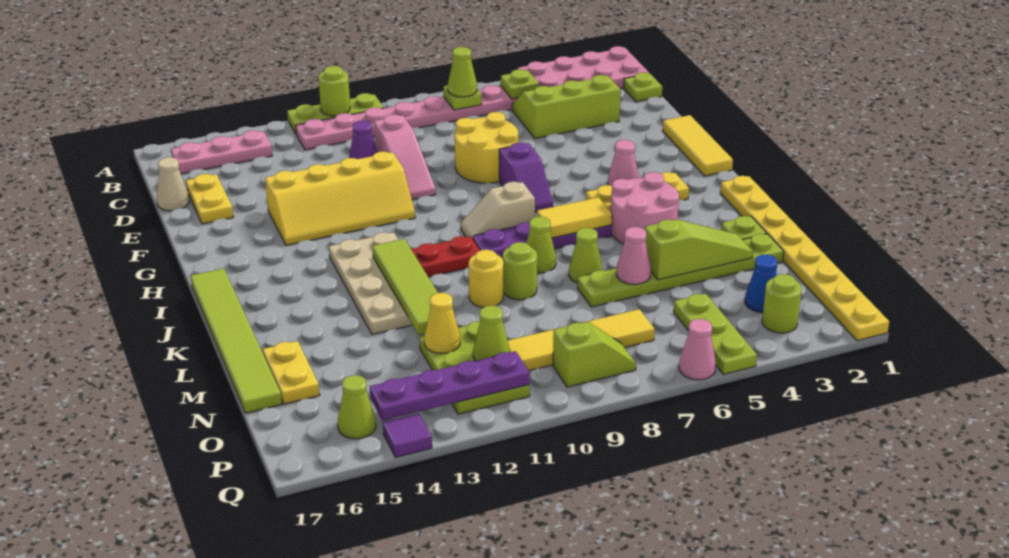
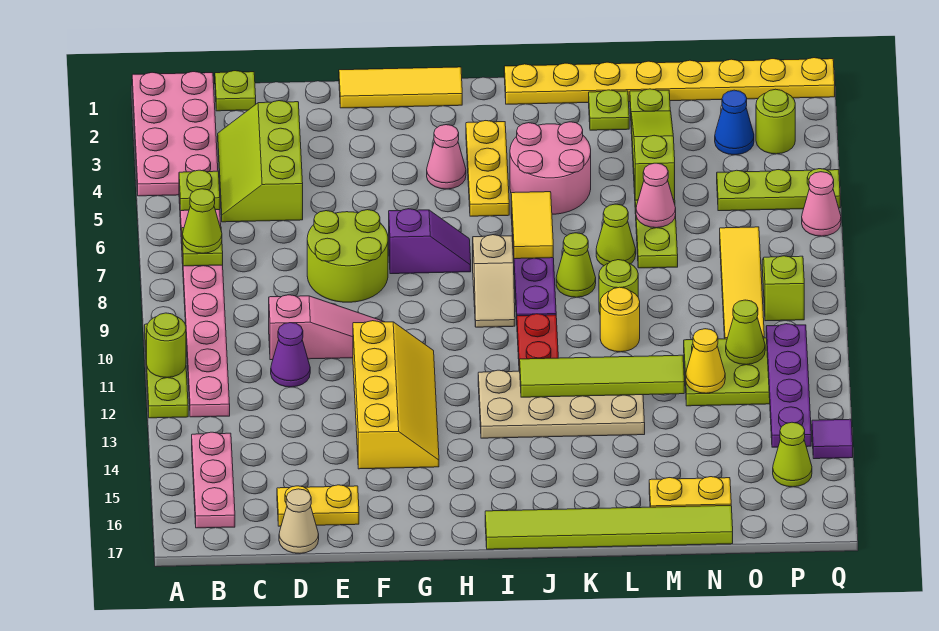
yellow round brick E7:F8 level 1 -> lime round brick E7:F8 level 1

